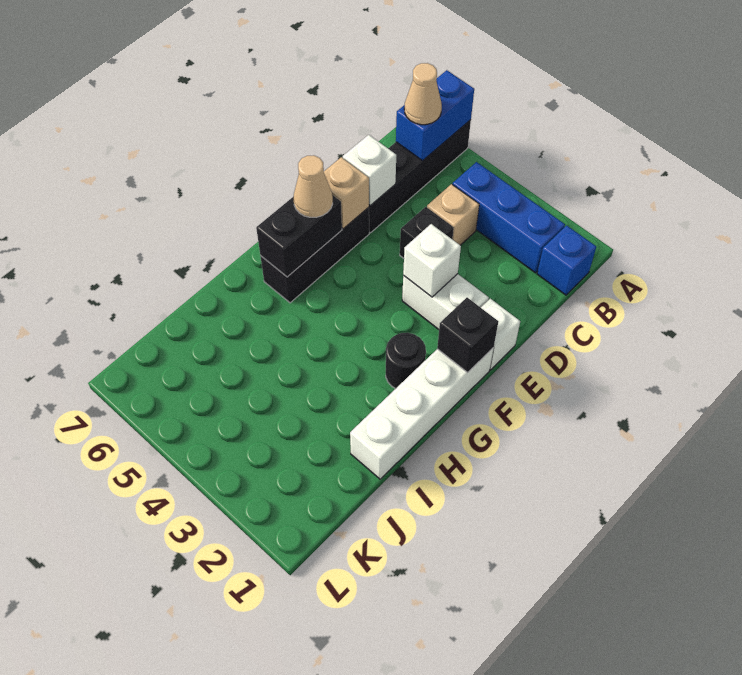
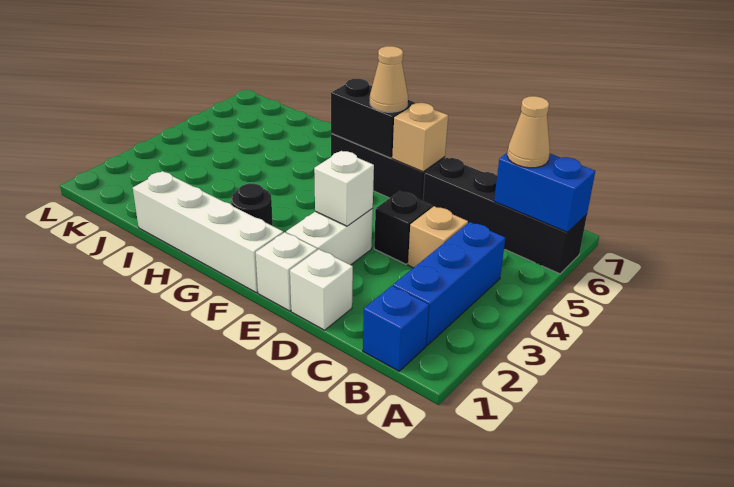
white brick D6 level 2 -> white brick D1 level 1
black brick F1 level 2 -> none

